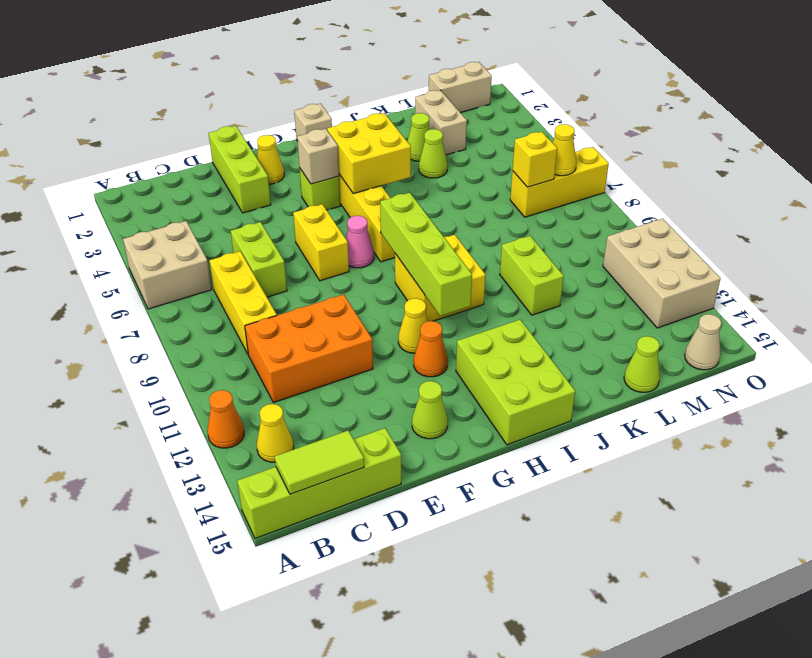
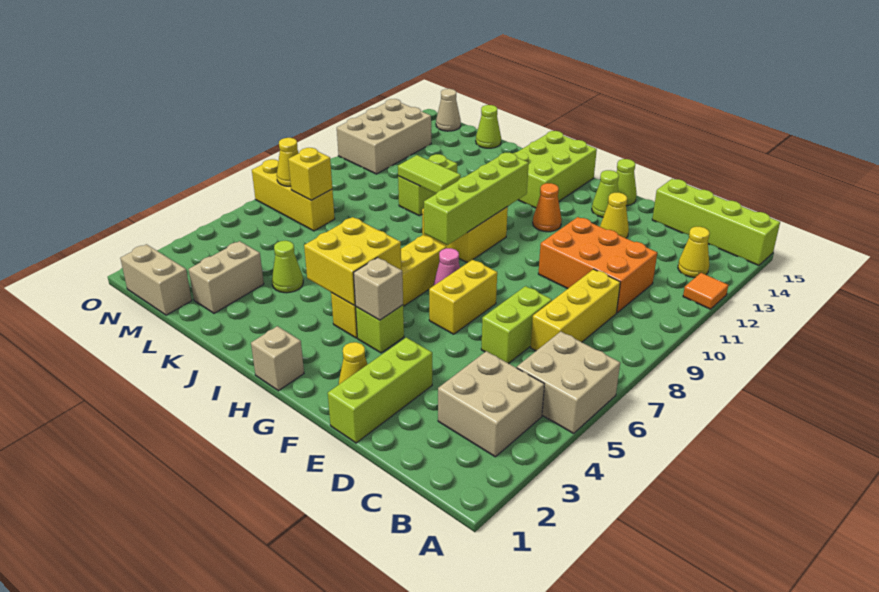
orange cone A12 level 1 -> orange tile A12 level 1
none -> tan brick B3:C4 level 1
lime tile B15:C15 level 2 -> lime tile J10:K10 level 2
yellow cone G11 level 1 -> yellow cone E13 level 1
lime cone K3 level 1 -> lime cone F15 level 1

